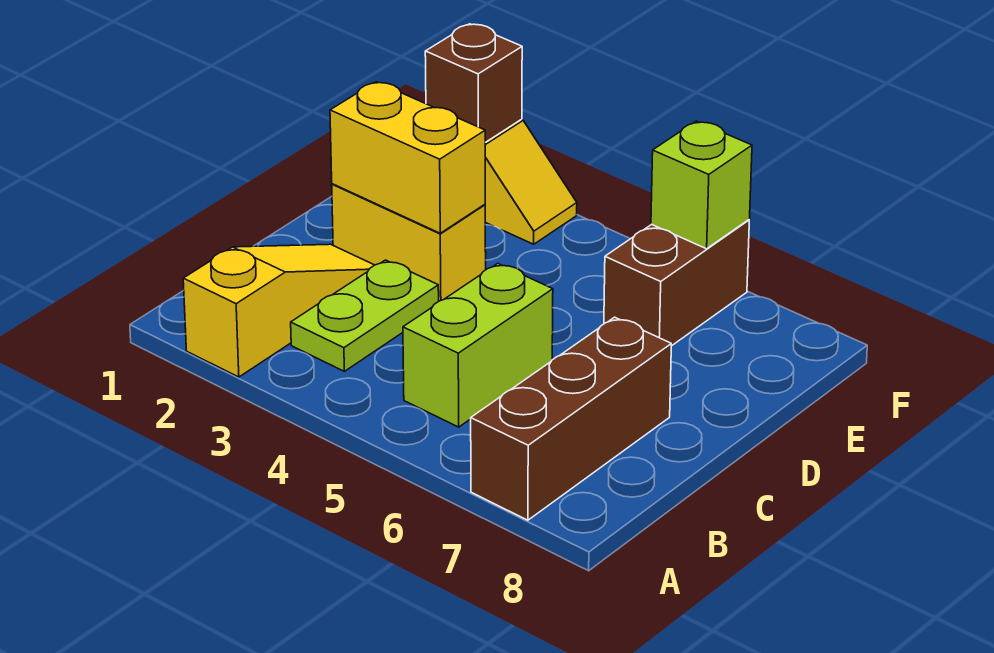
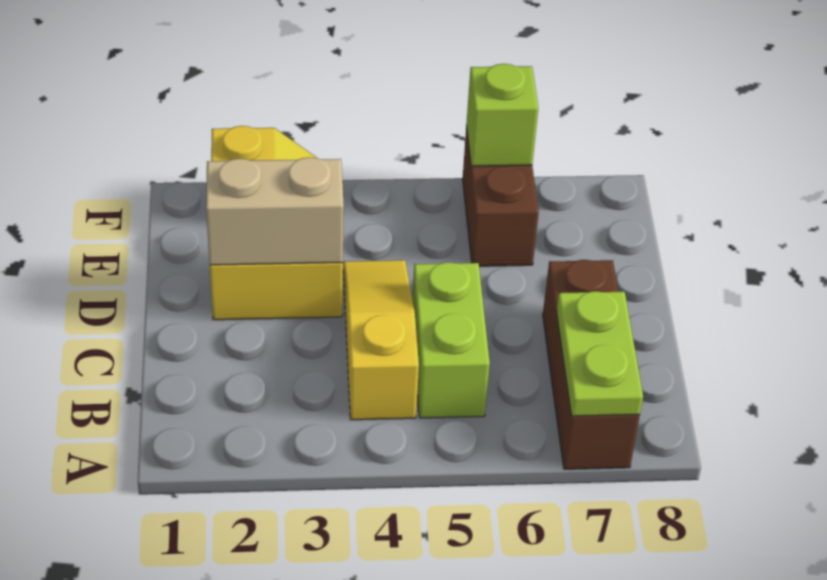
yellow slope A2:C2 level 1 top A -> yellow slope B4:D4 level 1 top B
lime plate B3:C3 level 1 -> lime plate A7:B7 level 2
yellow brick D2:D3 level 2 -> tan brick D2:D3 level 2
brown brick F2 level 2 -> none

